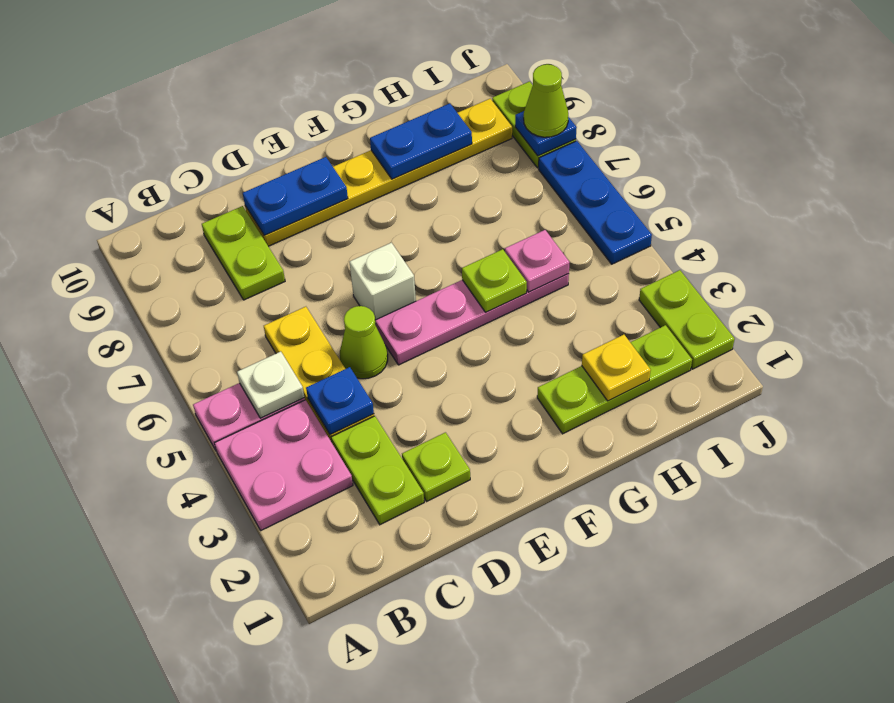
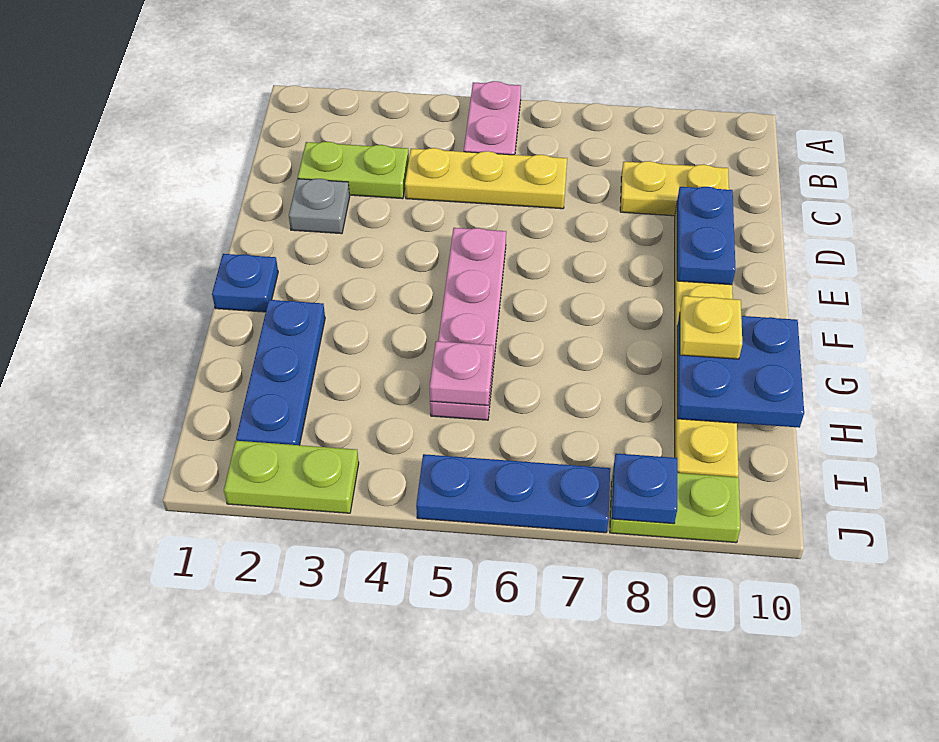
pink plate A3:B4 level 1 -> none
white plate B5 level 2 -> none
blue plate C4 level 2 -> blue plate F1 level 1
lime plate C8:C9 level 1 -> yellow plate C8:C9 level 1
lime plate D2 level 1 -> grey plate D2 level 1
lime cone D5 level 1 -> none
white brick E6 level 1 -> none
lime plate G2:I2 level 1 -> blue plate G2:I2 level 1
lime plate G5 level 2 -> none
blue plate G9:H9 level 2 -> blue plate G9:H10 level 2
yellow plate H2 level 2 -> yellow plate G9 level 3
lime cone J8 level 3 -> none

